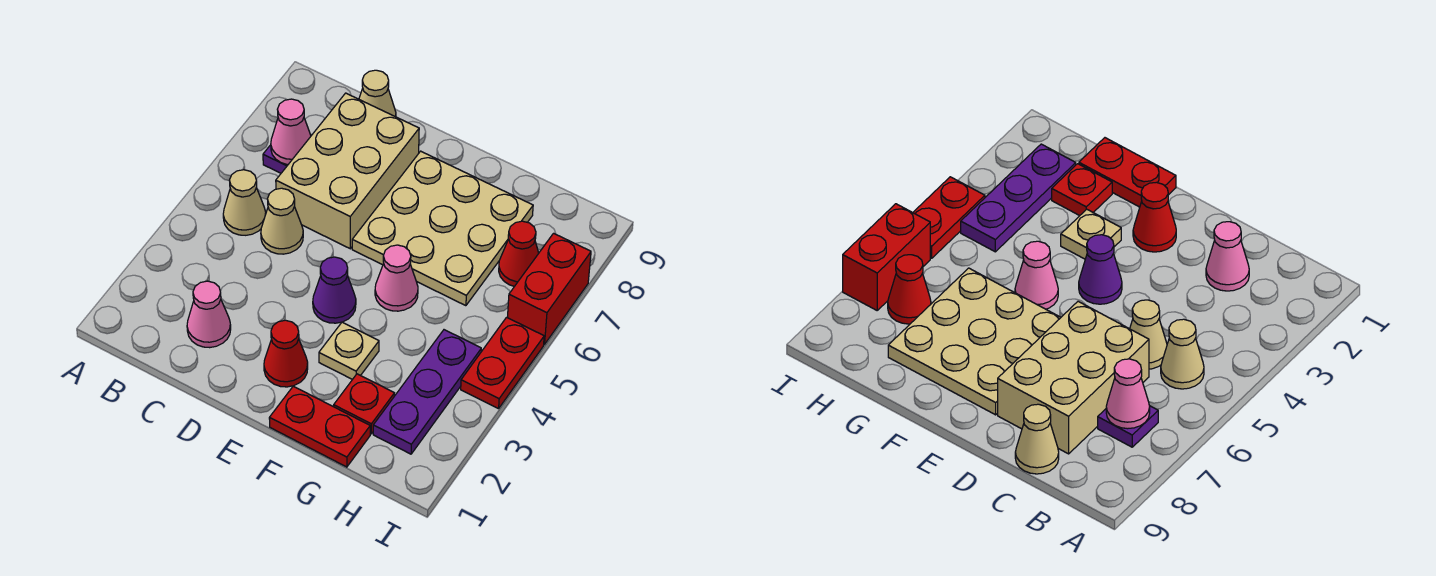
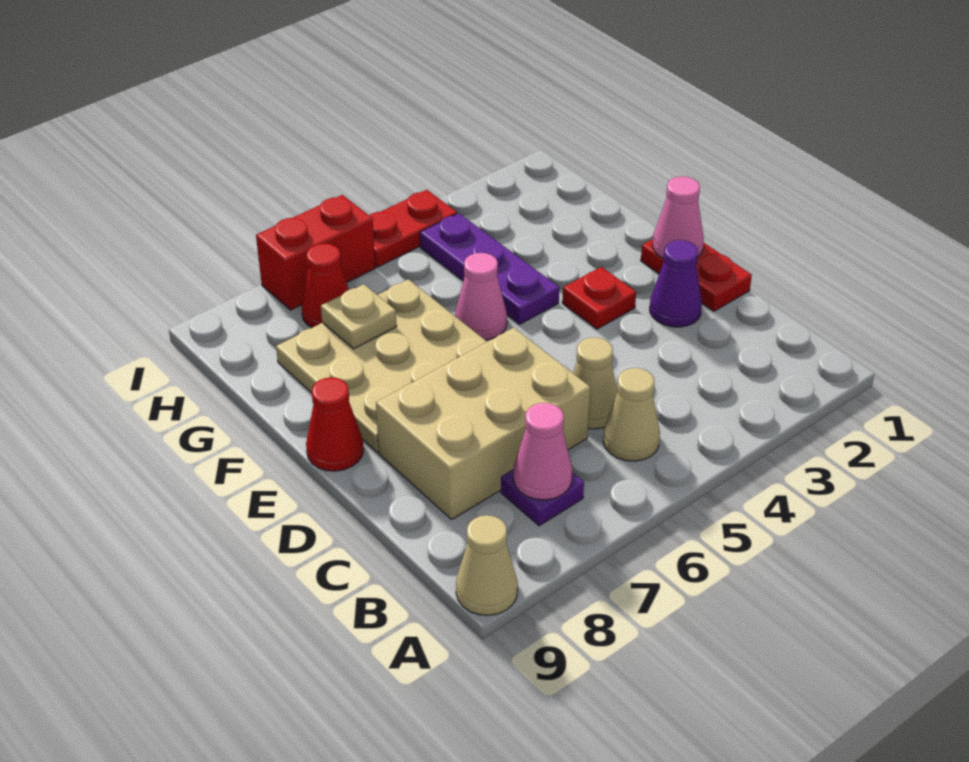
pink cone C2 level 1 -> pink cone E1 level 2
tan cone C9 level 1 -> tan cone A9 level 1
red cone E2 level 1 -> red cone E9 level 1
purple cone E4 level 1 -> purple cone D2 level 1
red plate F1:G1 level 1 -> red plate D1:E1 level 1
tan plate F3 level 1 -> tan plate G7 level 2
red plate G2 level 1 -> red plate E3 level 1
purple plate H2:H4 level 1 -> purple plate F4:H4 level 1

